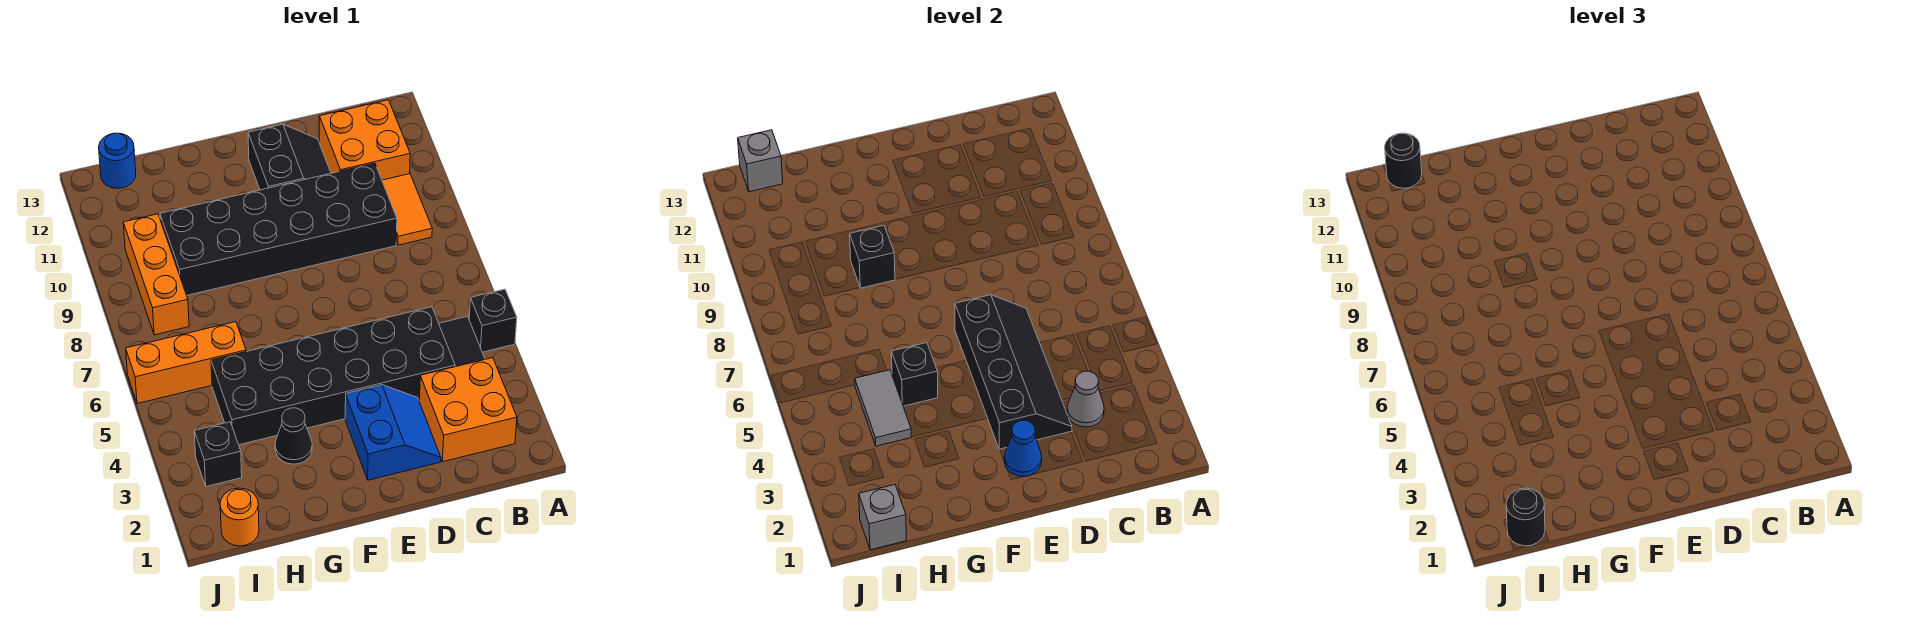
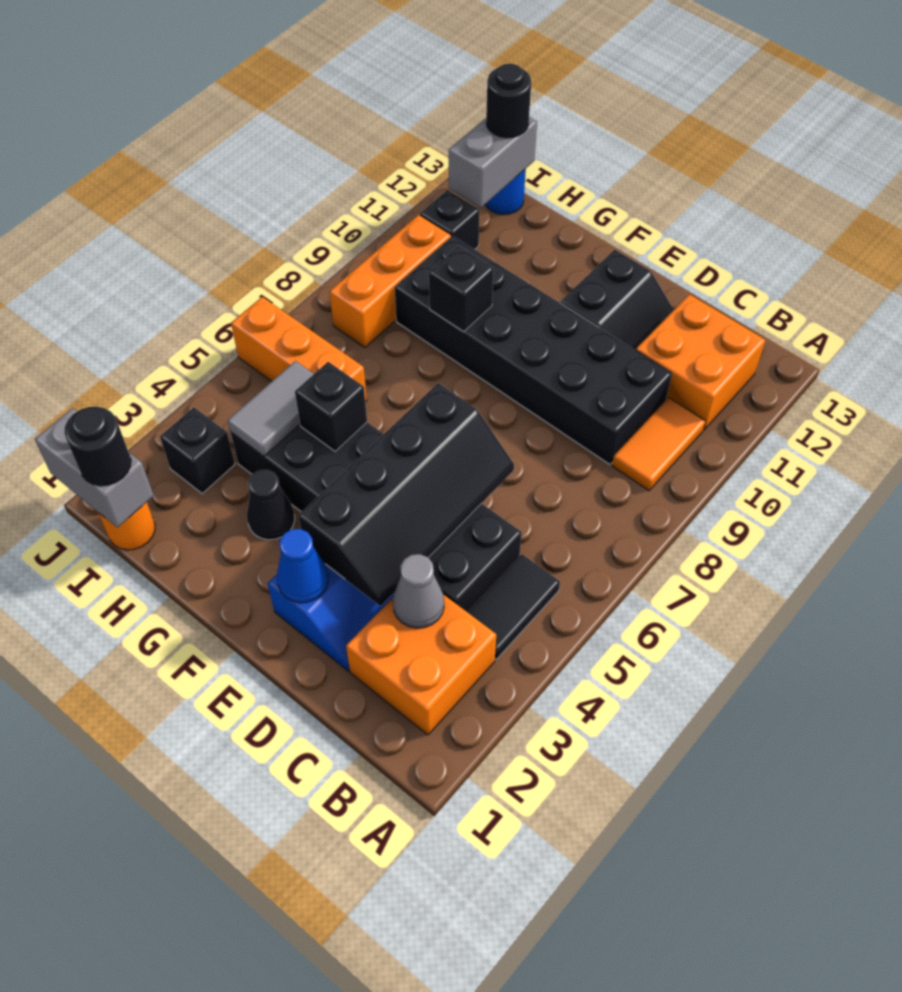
black brick A5 level 1 -> black brick I11 level 1
grey brick I1 level 2 -> grey brick I1:J1 level 2
grey brick I13 level 2 -> grey brick I12:I13 level 2

